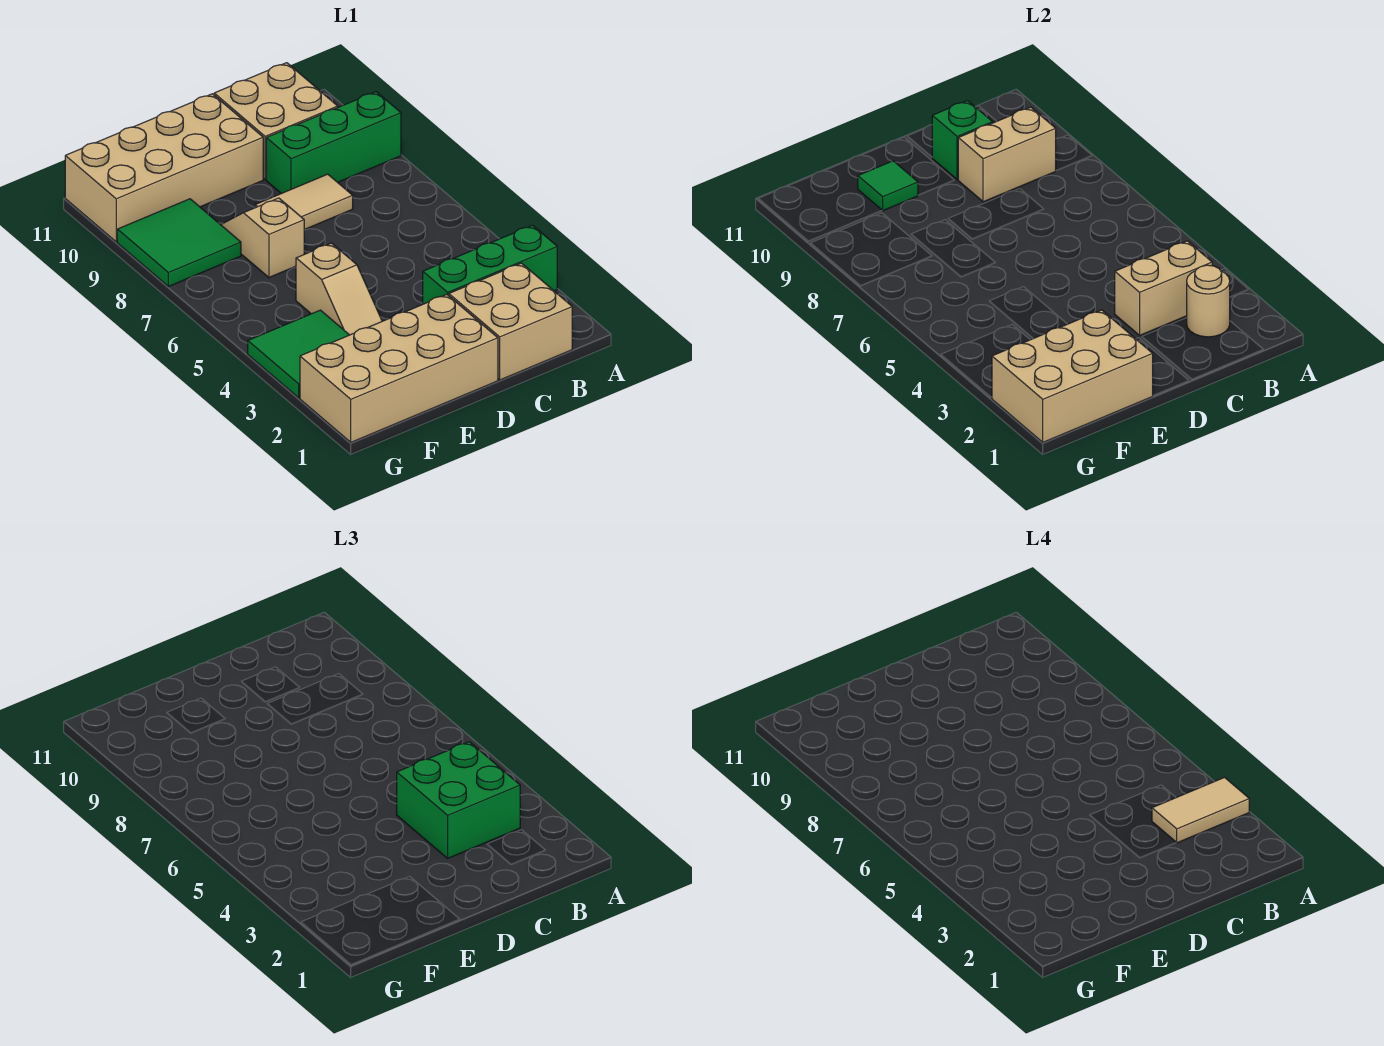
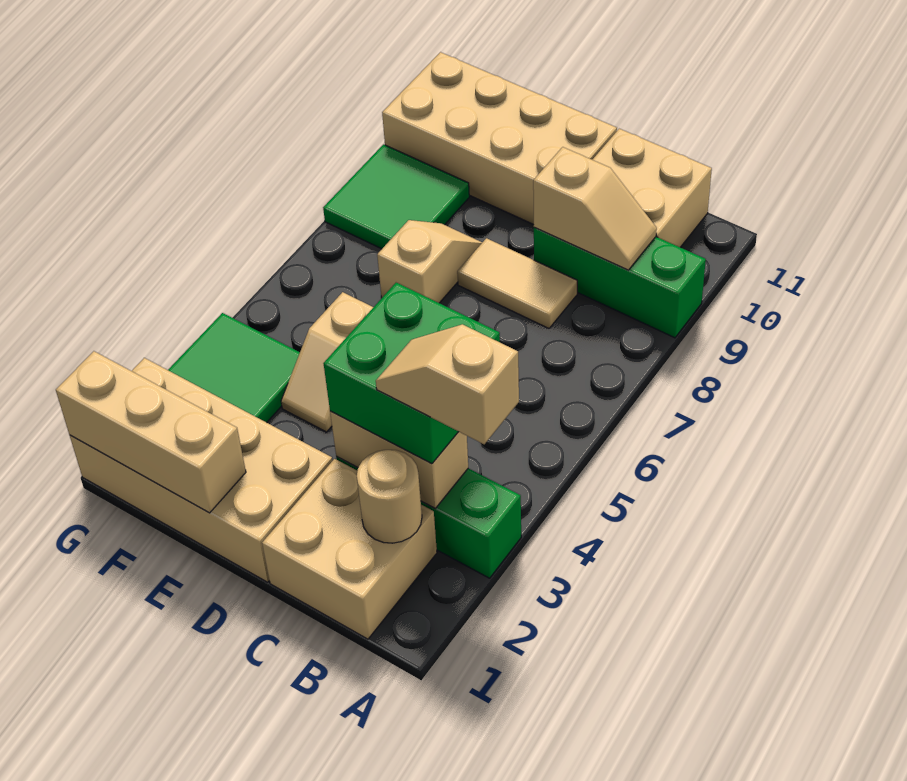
tan tile A3:B3 level 4 -> tan slope A3:B3 level 4 top A
tan brick B9:C9 level 2 -> tan slope B9:C9 level 2 top C
green brick C10 level 2 -> none
tan brick E1:G2 level 2 -> tan brick E1:G1 level 2
green tile E10 level 2 -> none

